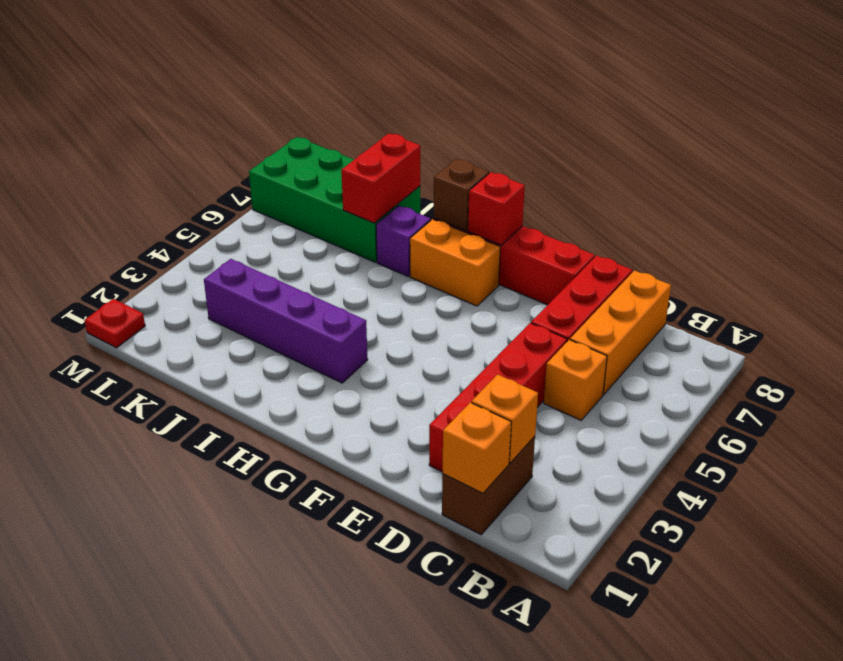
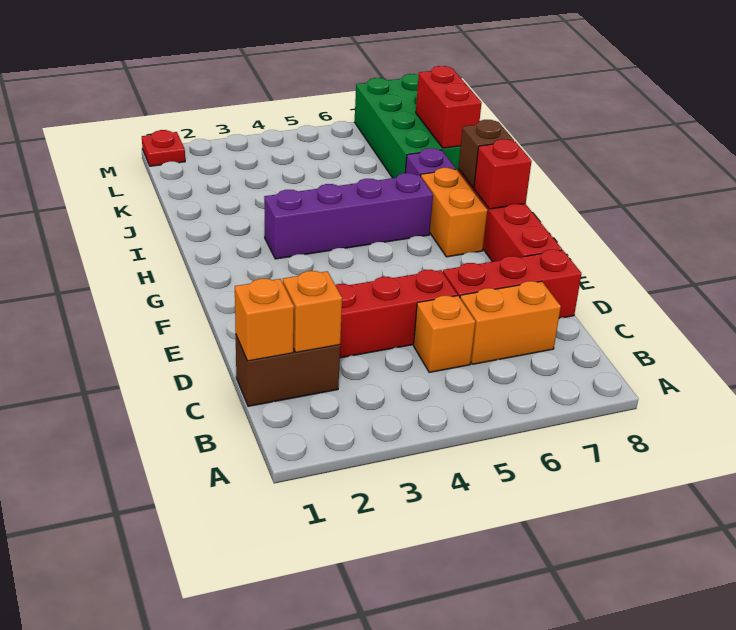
orange brick C6:C8 level 1 -> orange brick C6:C7 level 1
purple brick H3:K3 level 1 -> purple brick H3:H6 level 1
red brick J7:J8 level 2 -> red brick J8:K8 level 2

